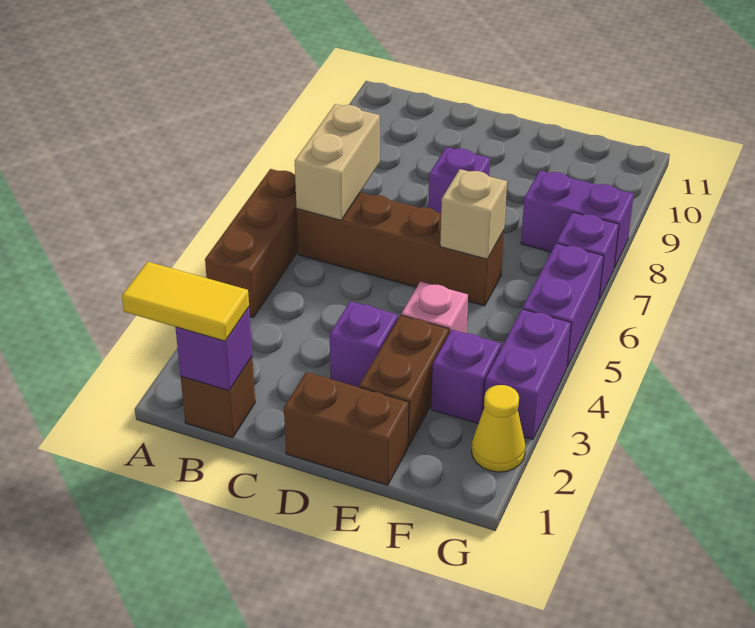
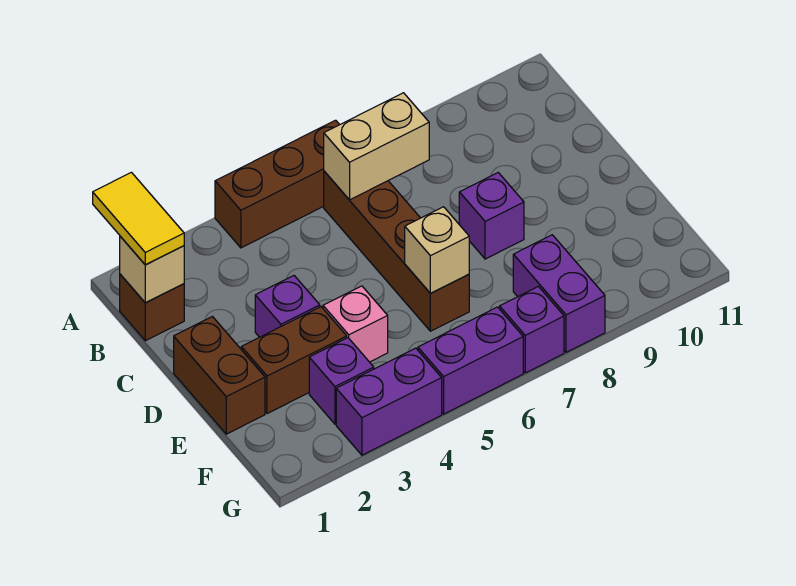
purple brick B1 level 2 -> tan brick B1 level 2
yellow cone G2 level 1 -> none

